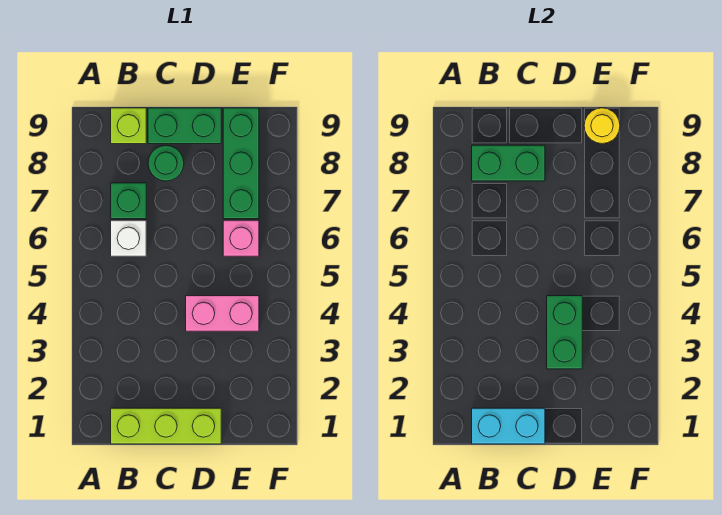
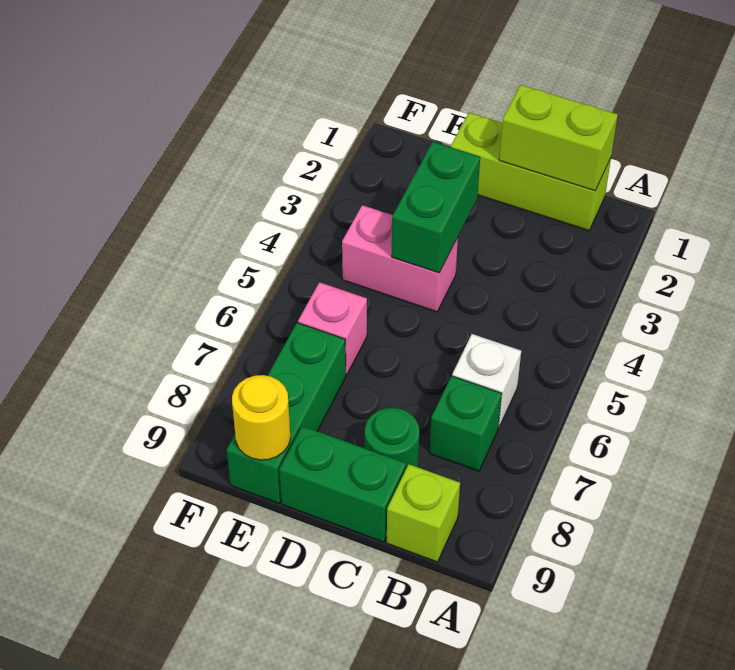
cyan brick B1:C1 level 2 -> lime brick B1:C1 level 2
green brick B8:C8 level 2 -> none

